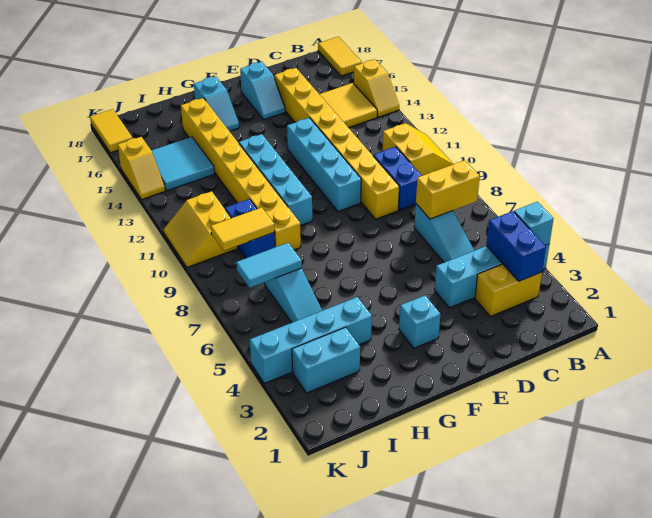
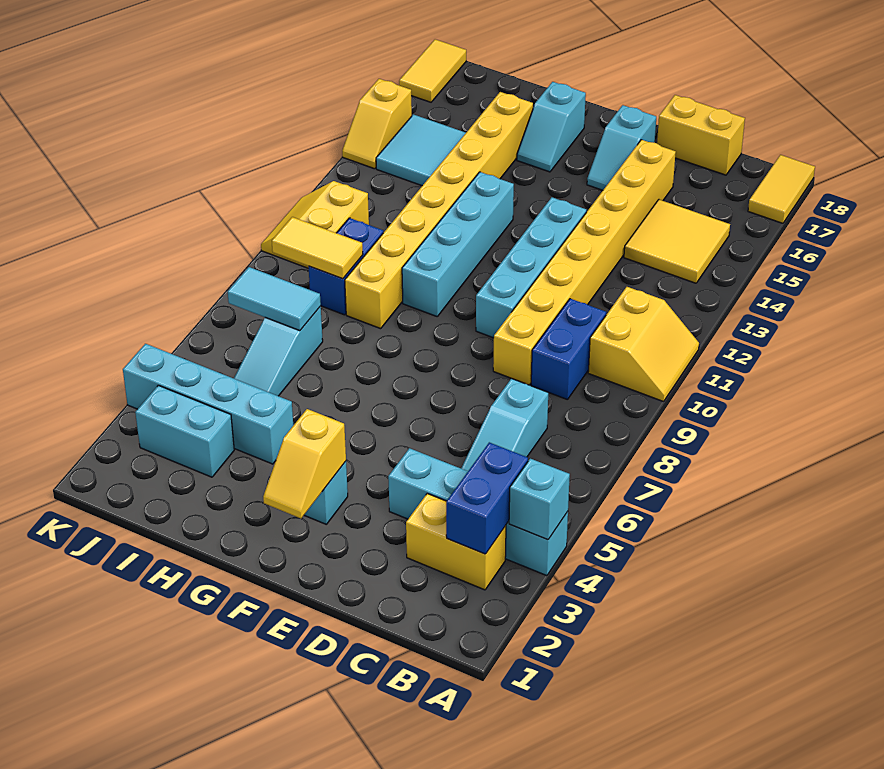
yellow slope A14:A15 level 1 top 15 -> yellow slope F2:F3 level 2 top 3
yellow brick B7:C7 level 2 -> yellow brick C18:D18 level 1

